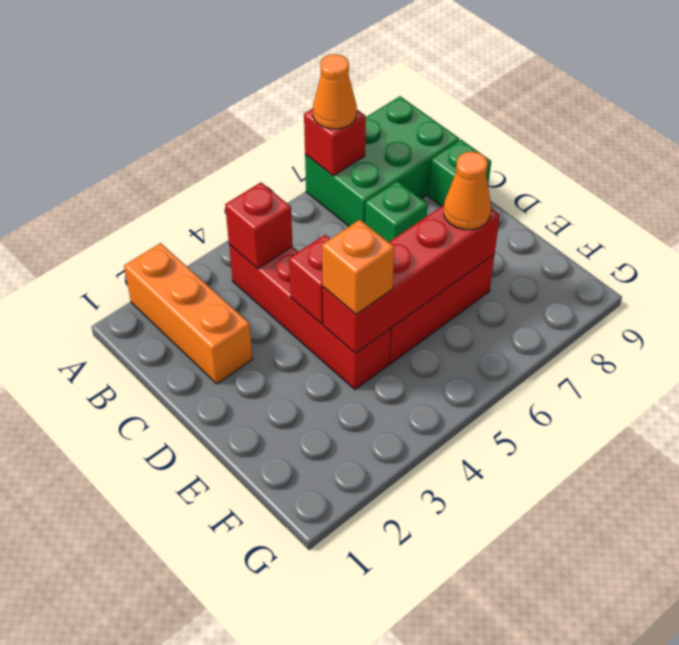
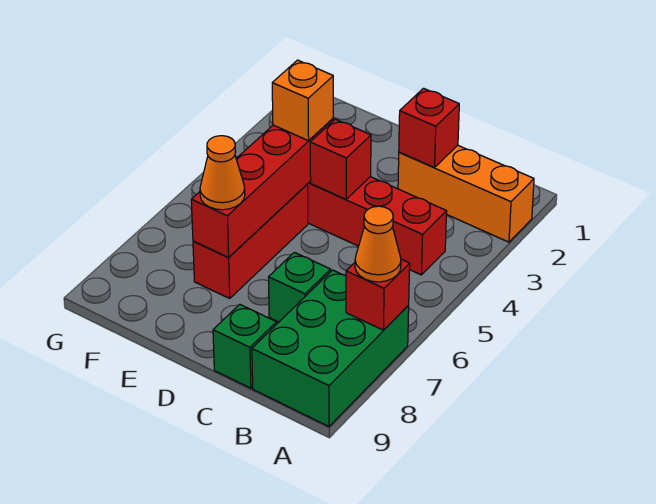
red brick B4 level 2 -> red brick C2 level 2

